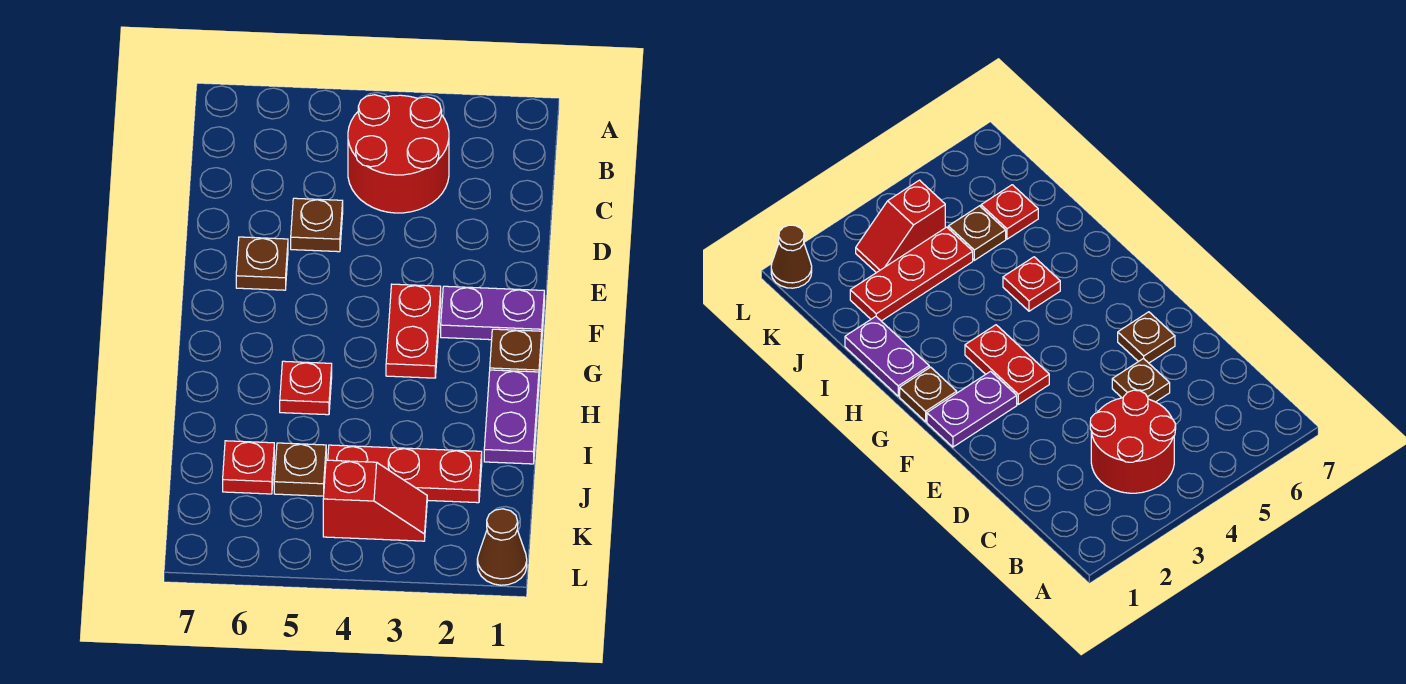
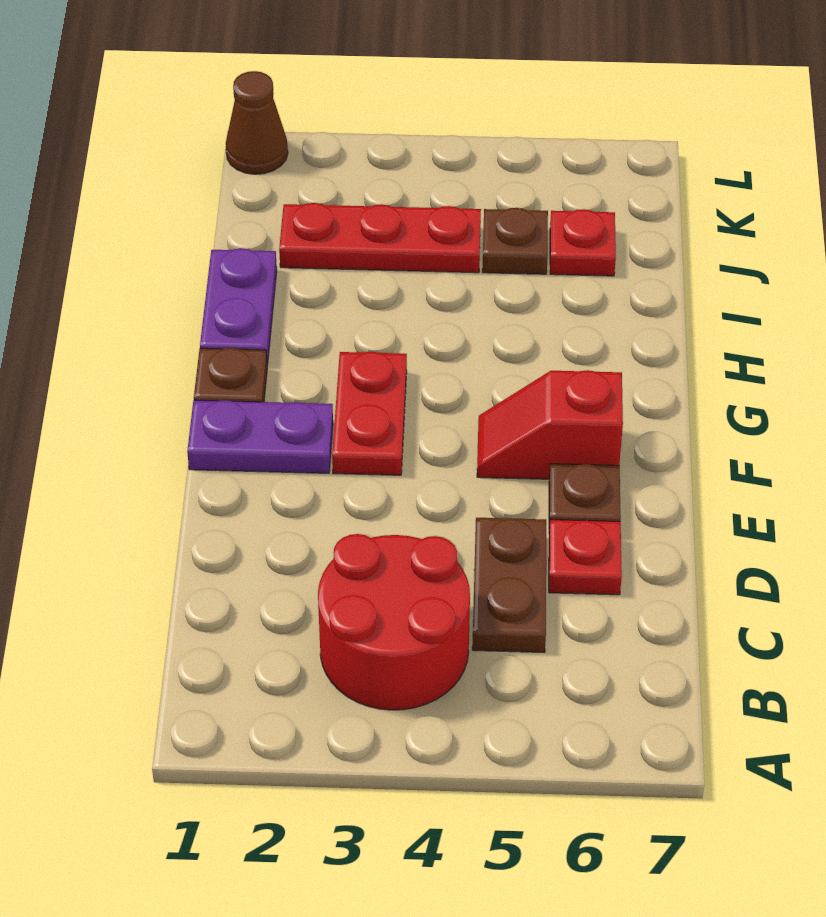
brown plate D5 level 1 -> brown plate C5:D5 level 1
red plate H5 level 1 -> red plate D6 level 1
red slope K3:K4 level 1 top 4 -> red slope F5:F6 level 1 top 6

